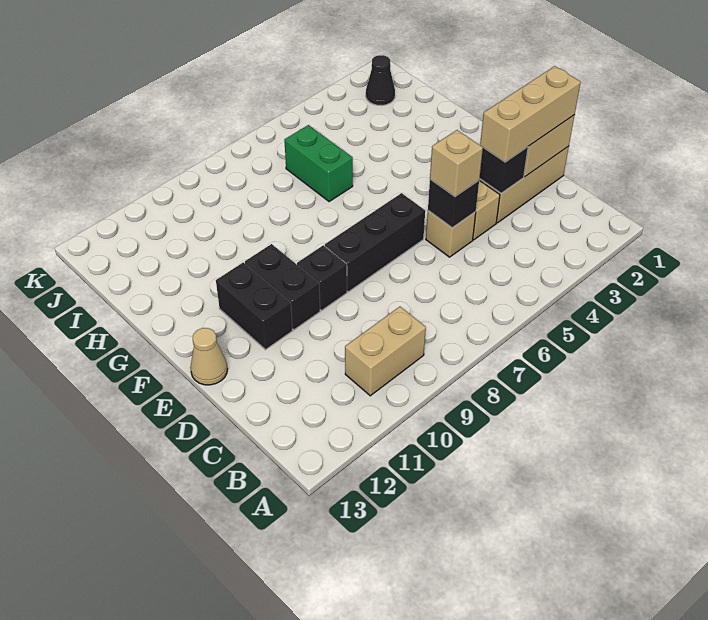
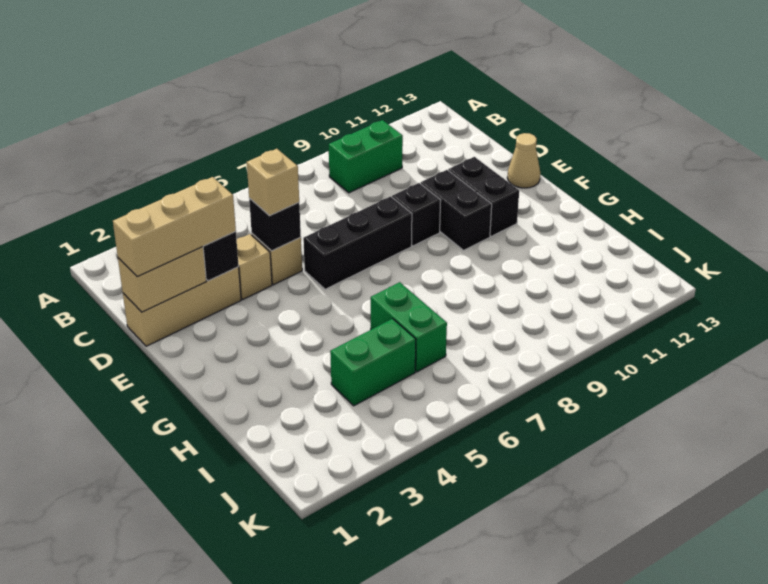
tan brick B9:B10 level 1 -> green brick B9:B10 level 1
none -> green brick I4:I5 level 1
black cone J2 level 1 -> none

